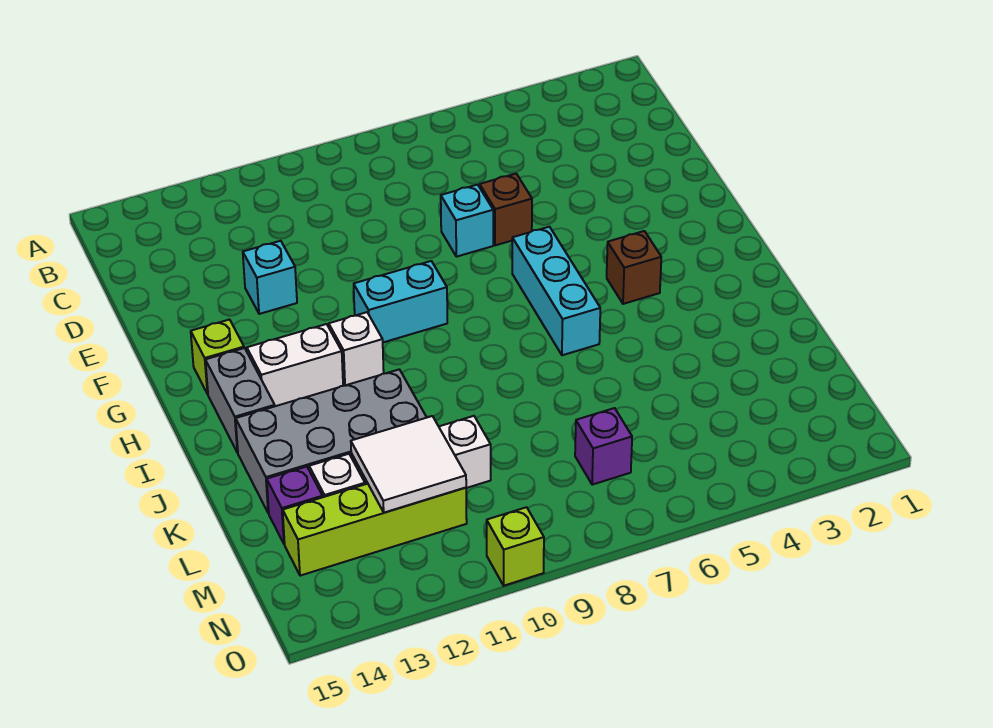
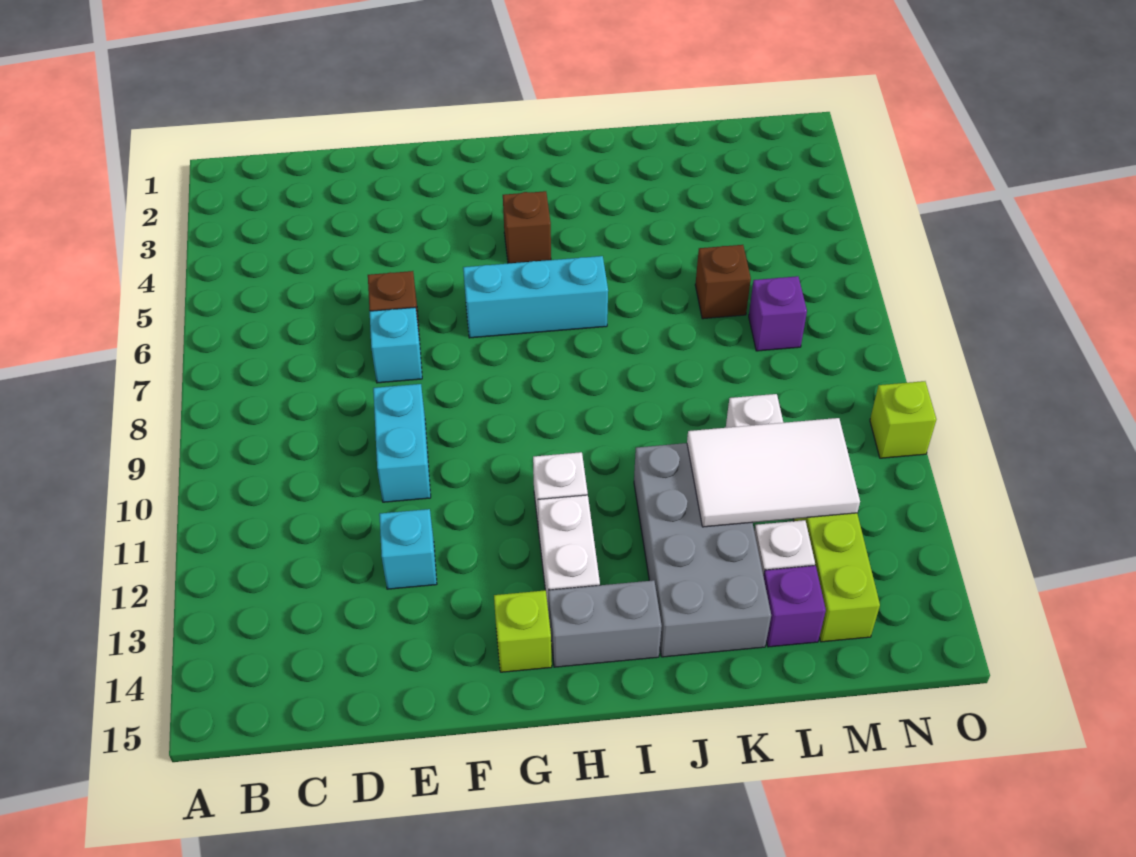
cyan brick G9:G10 level 1 -> cyan brick E9:E10 level 1
none -> brown brick L6 level 1
white tile L11:M12 level 2 -> white tile K11:M12 level 2

